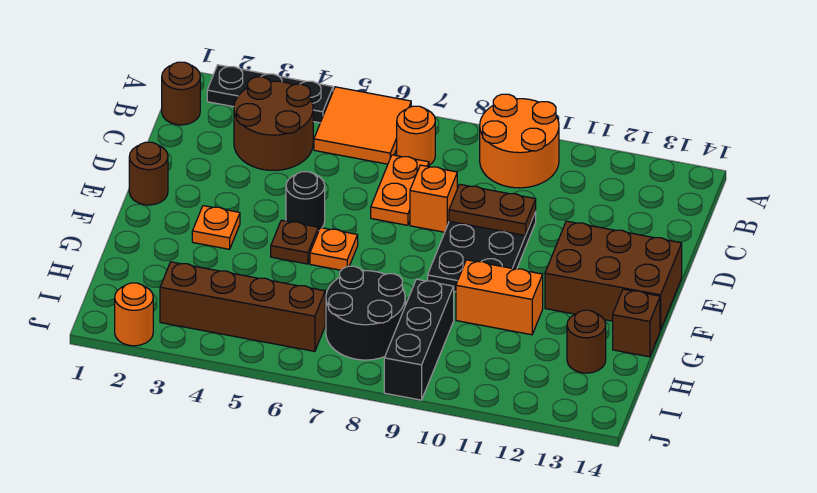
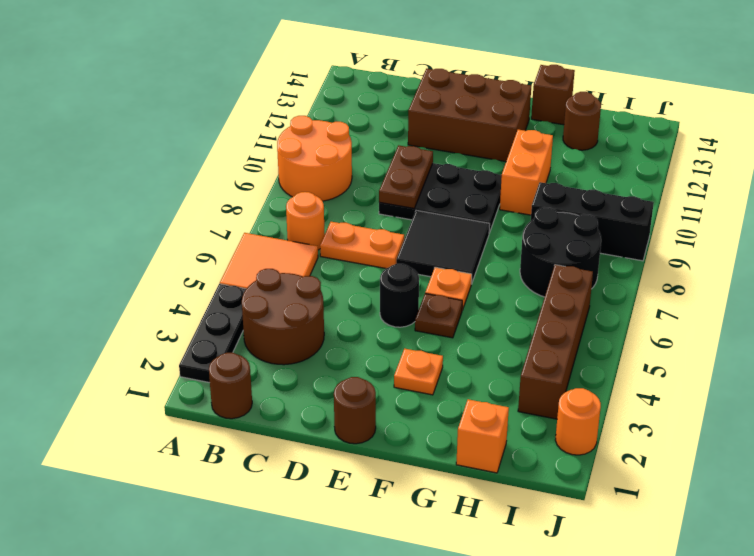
orange brick D8 level 1 -> orange brick H1 level 1
none -> black tile E7:F8 level 1
brown brick E12:F14 level 1 -> brown brick D12:F13 level 1

